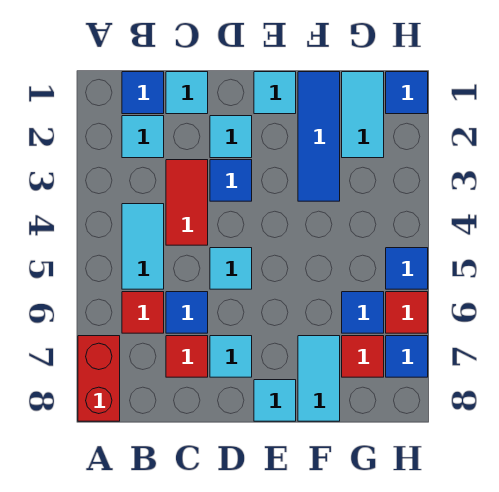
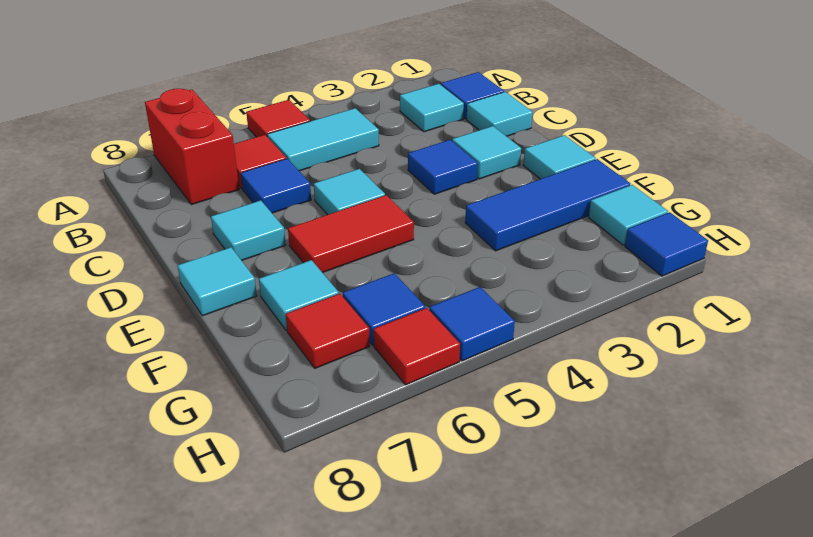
red brick A7:A8 level 1 -> red brick A7:B7 level 1
red tile C3:C4 level 1 -> red tile E5:E6 level 1
red tile C7 level 1 -> red tile A5 level 1
cyan tile F7:F8 level 1 -> cyan tile F7 level 1
cyan tile G1:G2 level 1 -> cyan tile G1 level 1
blue tile H7 level 1 -> none

